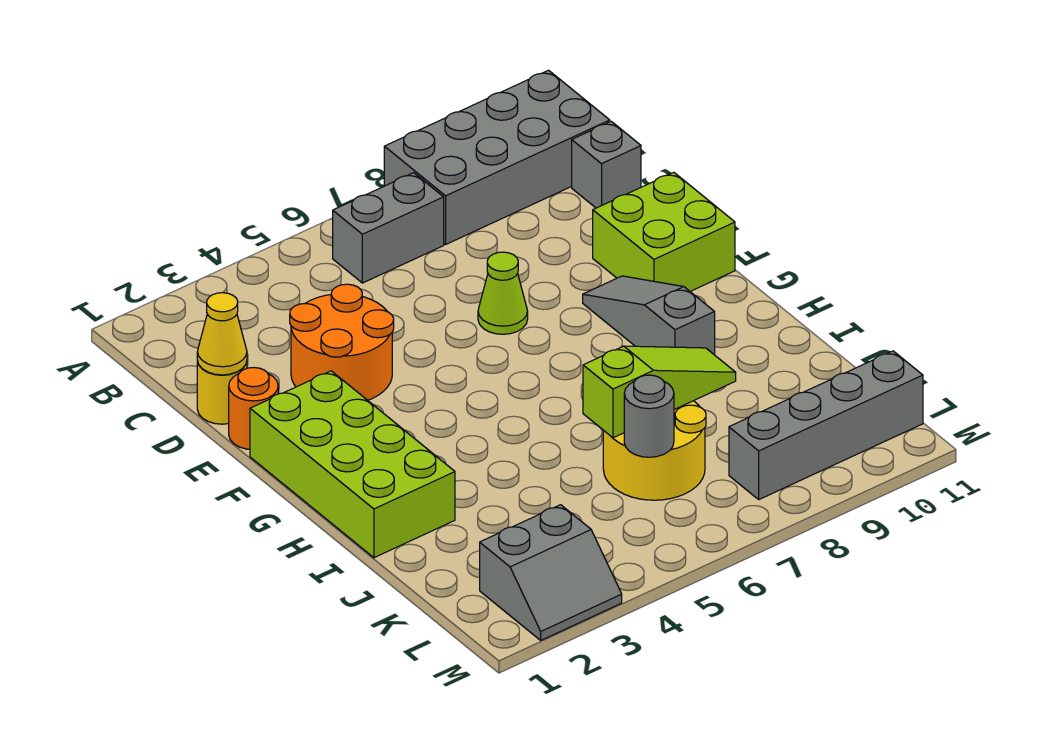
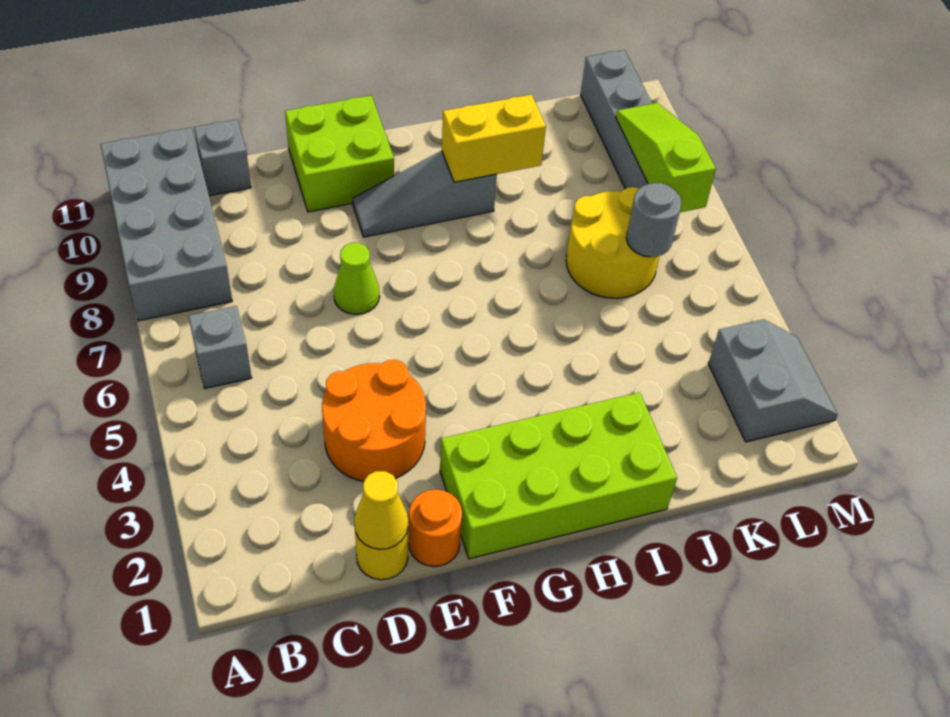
grey brick B6:B7 level 1 -> grey brick B6 level 1
none -> yellow brick H9:I9 level 2
lime slope J6:J8 level 2 top 6 -> lime slope L7:L9 level 2 top 7

